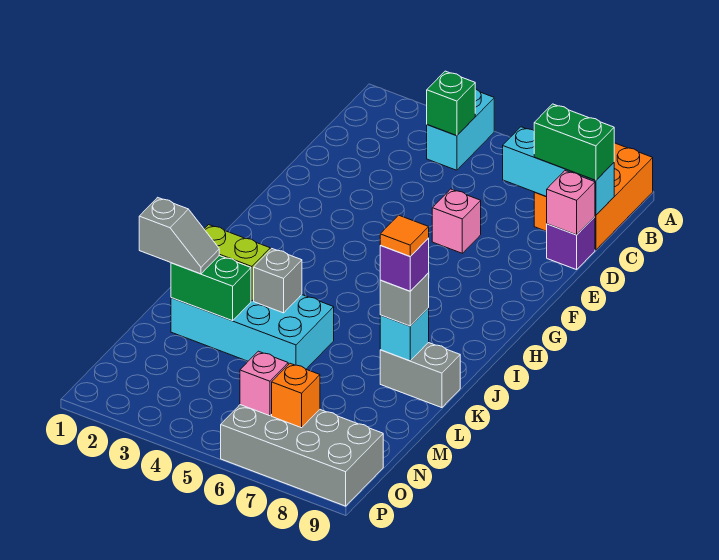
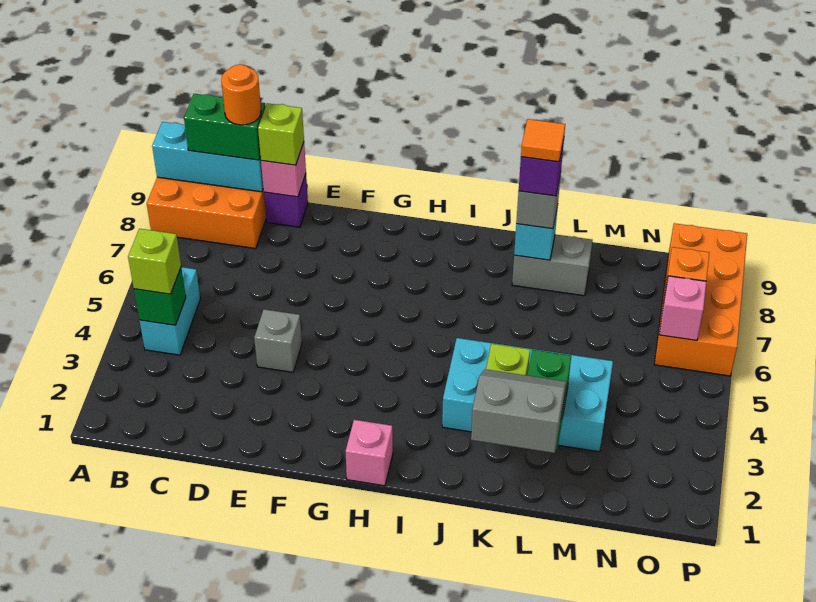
cyan brick A4:B4 level 1 -> cyan brick B4:B5 level 1
none -> lime brick B4 level 3
cyan brick C7:C9 level 2 -> cyan brick A9:C9 level 2
green brick C8:C9 level 3 -> green brick B9:C9 level 3
none -> orange round brick C9 level 4
none -> lime brick D9 level 3
pink brick E6 level 1 -> pink brick H1 level 1
cyan brick K2:L5 level 1 -> cyan brick J3:M4 level 1
grey brick K4 level 2 -> grey brick E4 level 1
grey brick K8:K9 level 1 -> grey brick K8:L8 level 1
grey slope L1:L2 level 3 top 1 -> grey slope K1:L2 level 3 top 1
grey brick O6:P9 level 1 -> orange brick O6:P9 level 1

